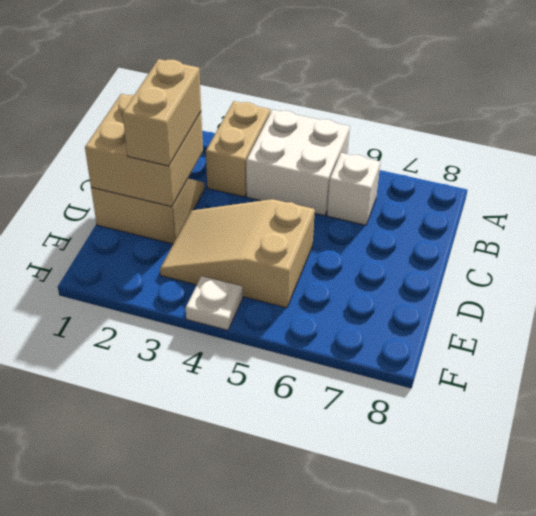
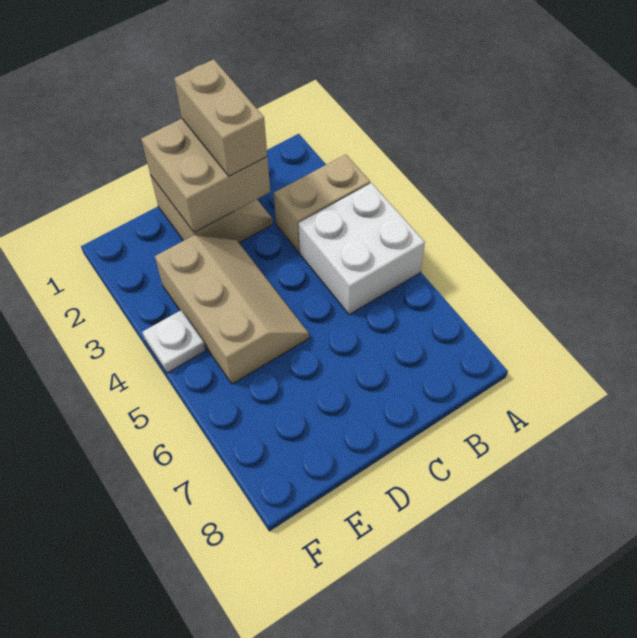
white brick B6 level 1 -> none
tan brick C2:D2 level 3 -> tan brick C1:C2 level 3
tan slope D3:E5 level 1 top 5 -> tan slope D3:E5 level 1 top E

